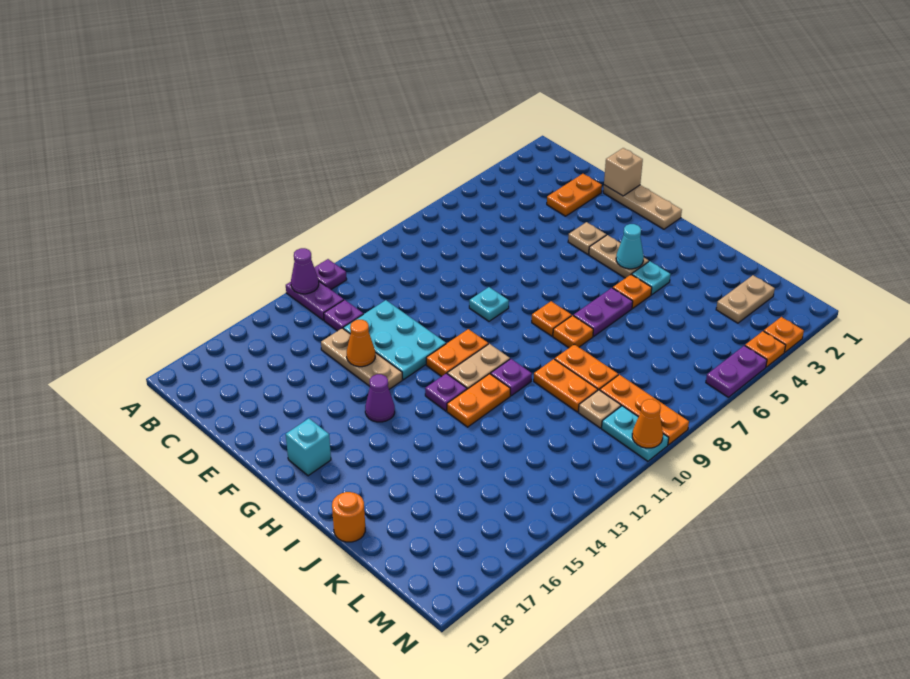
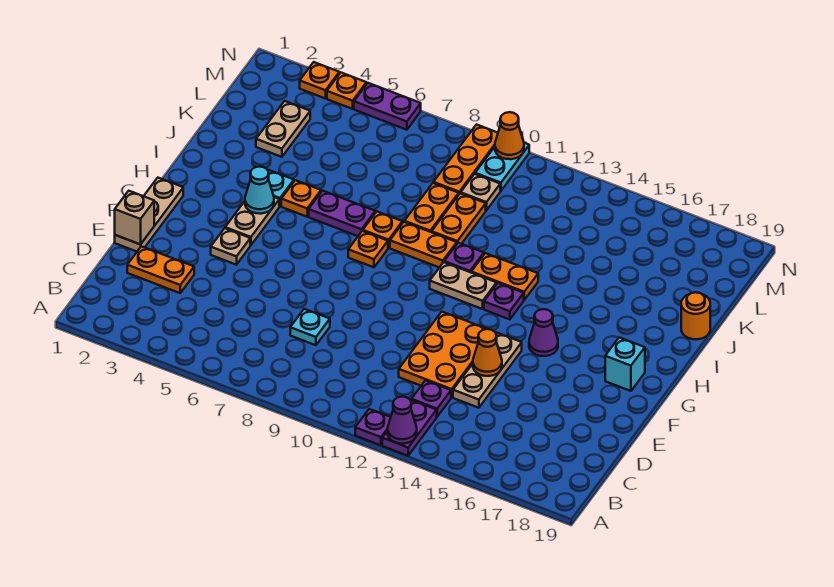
cyan plate D12:F13 level 1 -> orange plate D12:F13 level 1
cyan plate F9 level 1 -> cyan plate D8 level 1
orange plate G11:G12 level 1 -> orange plate I9:I10 level 1
tan plate L2:L3 level 1 -> tan plate K3:L3 level 1

